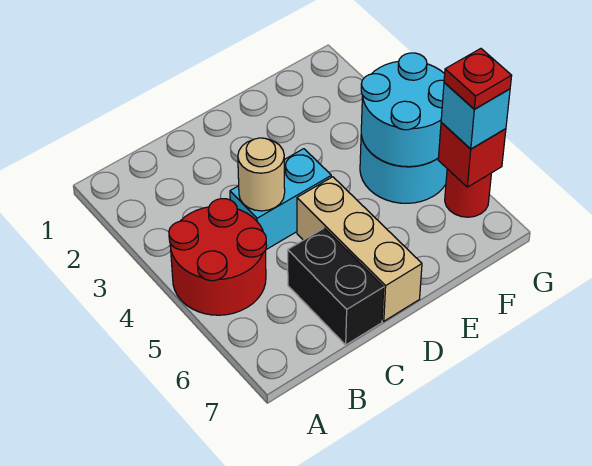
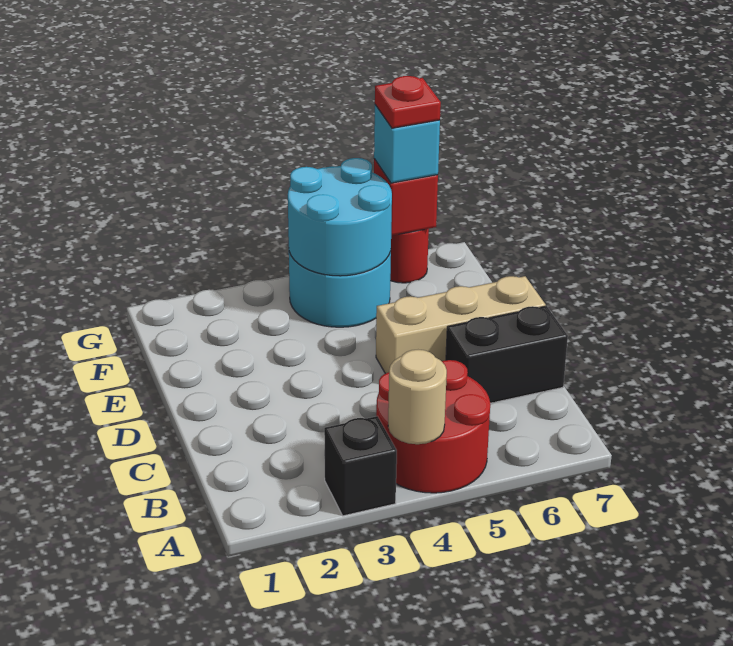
none -> black brick A3 level 1
cyan brick C4:D4 level 1 -> none
tan round brick C4 level 2 -> tan round brick A4 level 2

